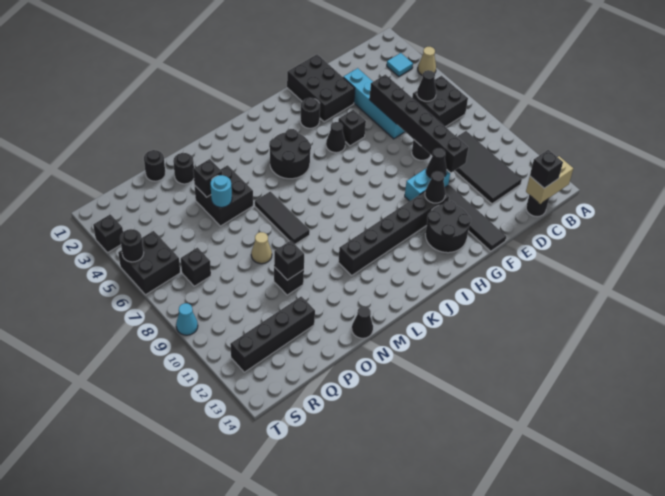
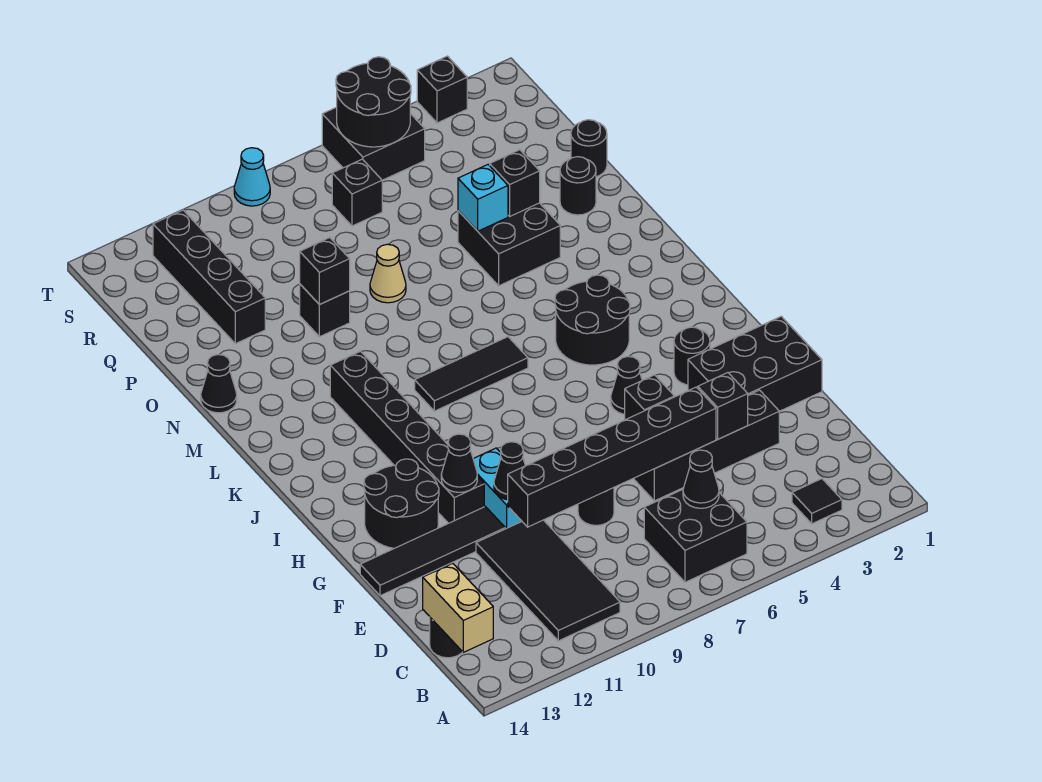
tan cone A4 level 1 -> none
cyan tile B3 level 1 -> black tile B3 level 1
black tile C9:D12 level 1 -> black tile B10:E11 level 1
black brick C14 level 3 -> black brick E4 level 2
cyan brick E3:E6 level 1 -> black brick E3:E6 level 1
black tile M6:M8 level 1 -> black tile K7:K9 level 1
cyan round brick O5 level 2 -> cyan brick O5 level 2
black round brick T5 level 2 -> black round brick S5:T6 level 2

